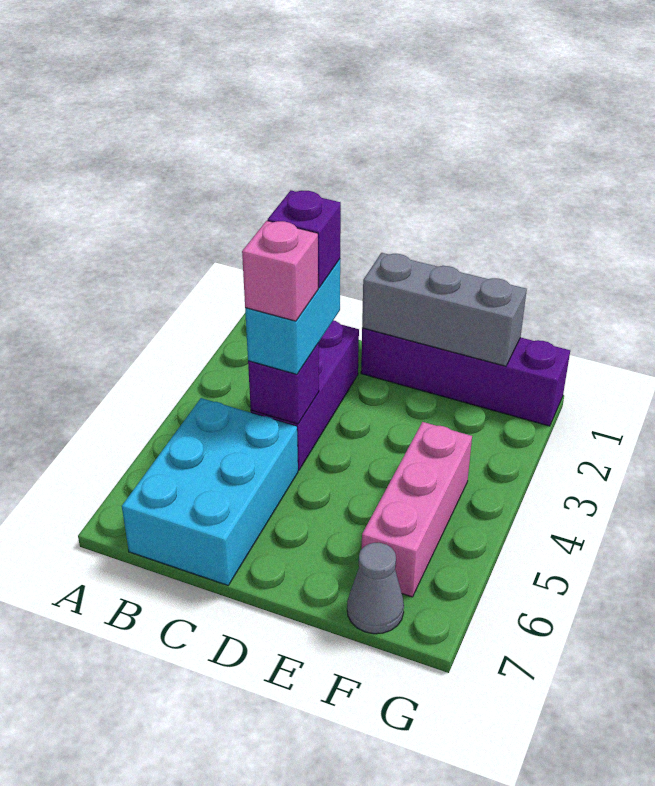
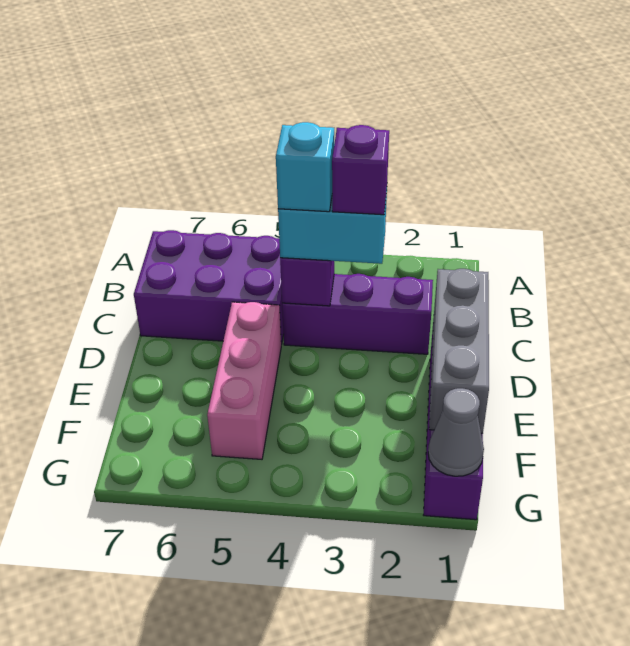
cyan brick B5:C7 level 1 -> purple brick B5:C7 level 1
pink brick C4 level 4 -> cyan brick C4 level 4
pink brick F4:F6 level 1 -> pink brick D5:F5 level 1
grey cone F7 level 1 -> grey cone G1 level 2

